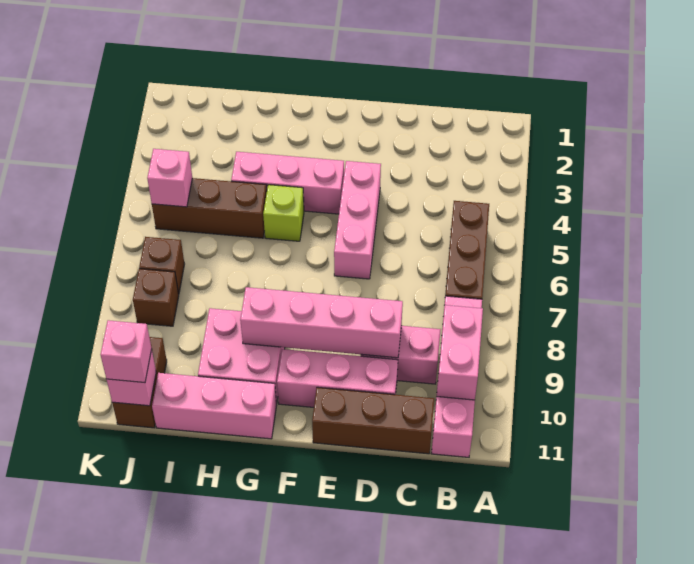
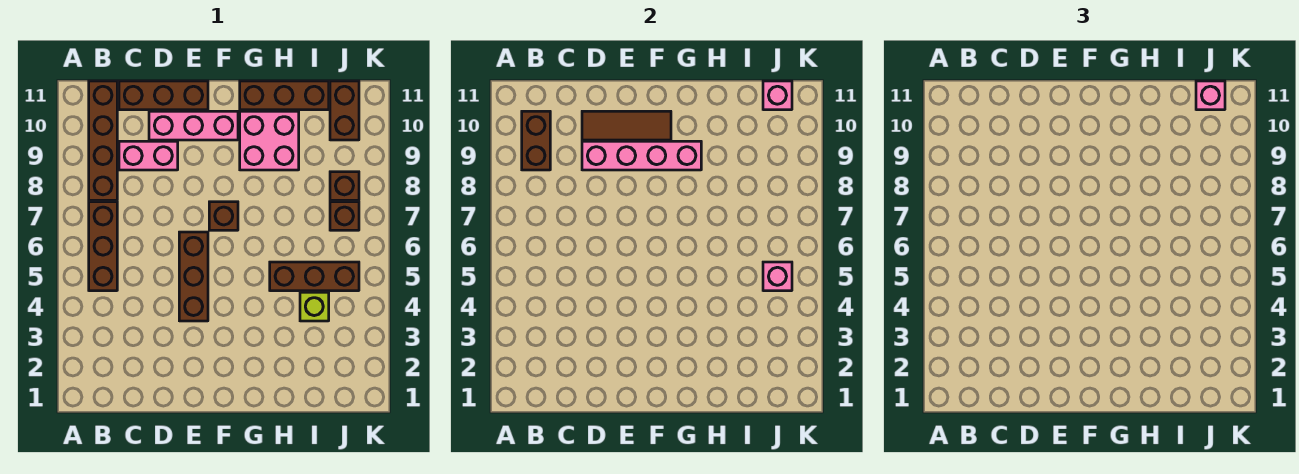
pink brick B8:B11 level 1 -> brown brick B8:B11 level 1
pink brick B9:B10 level 2 -> brown brick B9:B10 level 2
none -> brown tile D10:F10 level 2
pink brick E4:E6 level 1 -> brown brick E4:E6 level 1
pink brick F4:H4 level 1 -> none
none -> brown brick F7 level 1
lime brick G5 level 1 -> lime brick I4 level 1
pink brick G11:I11 level 1 -> brown brick G11:I11 level 1

